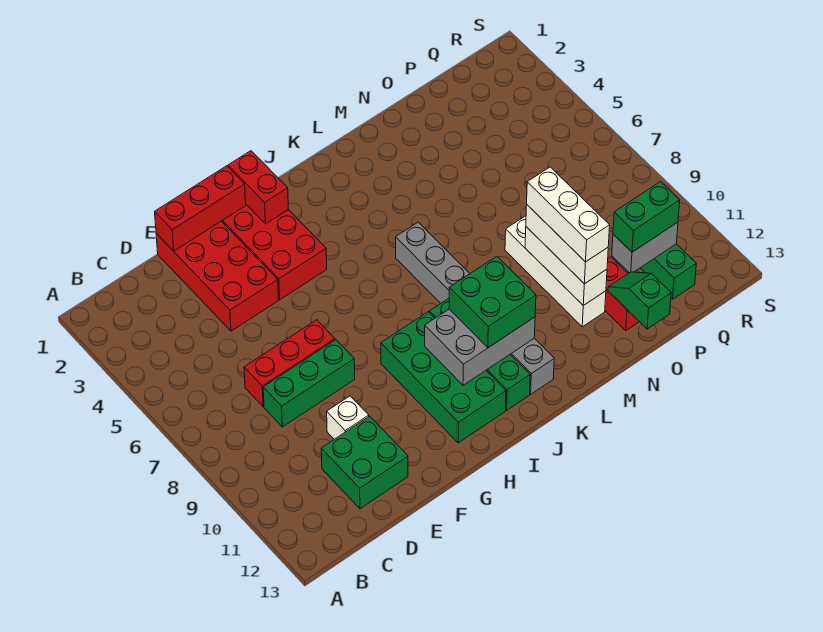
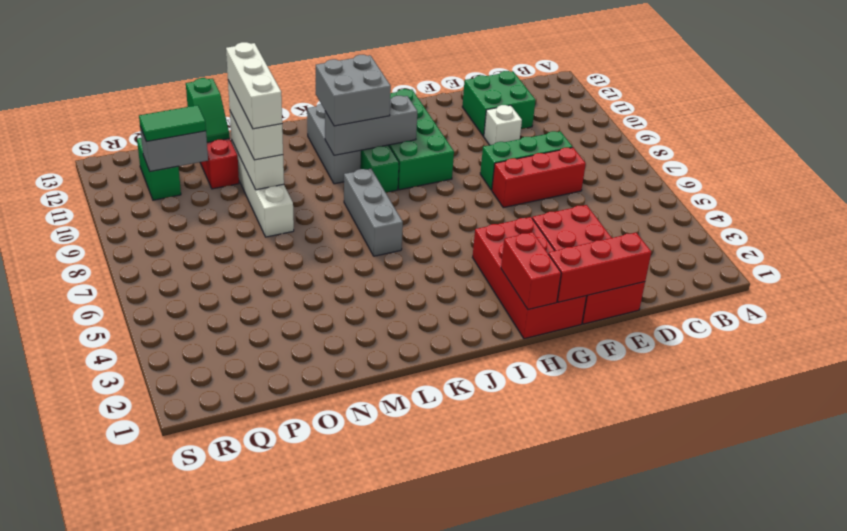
grey brick I10:K11 level 2 -> grey brick I10:K10 level 2
green brick J10:K11 level 3 -> grey brick J10:K11 level 3
green brick P11:Q11 level 3 -> green tile P11:Q11 level 3

